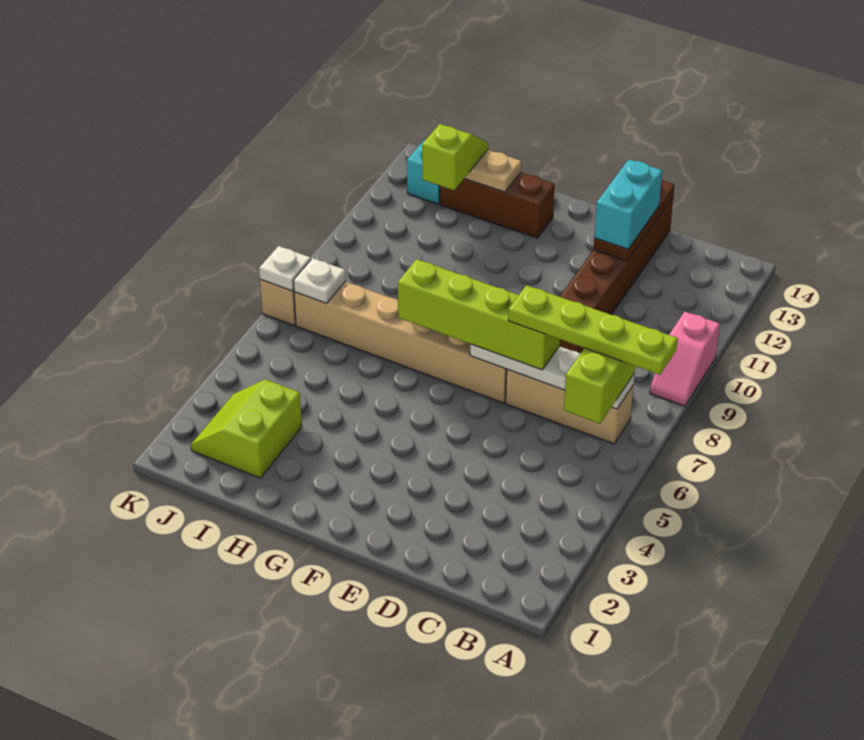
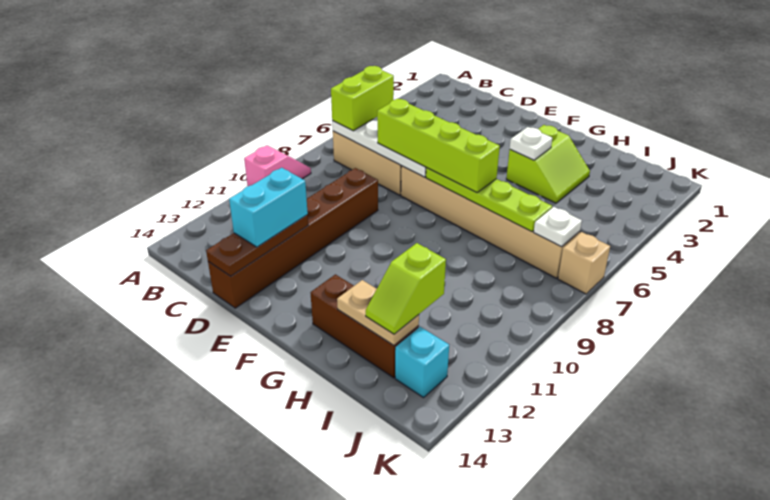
lime plate A7:D7 level 4 -> lime plate F7:I7 level 2
lime slope I2:J3 level 1 top I -> lime slope G3:H4 level 1 top G
white plate K7 level 2 -> white plate G4 level 2

